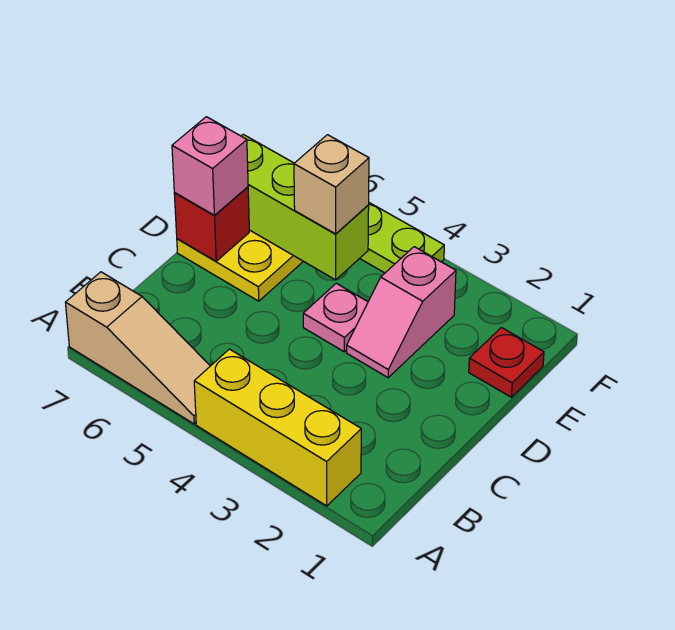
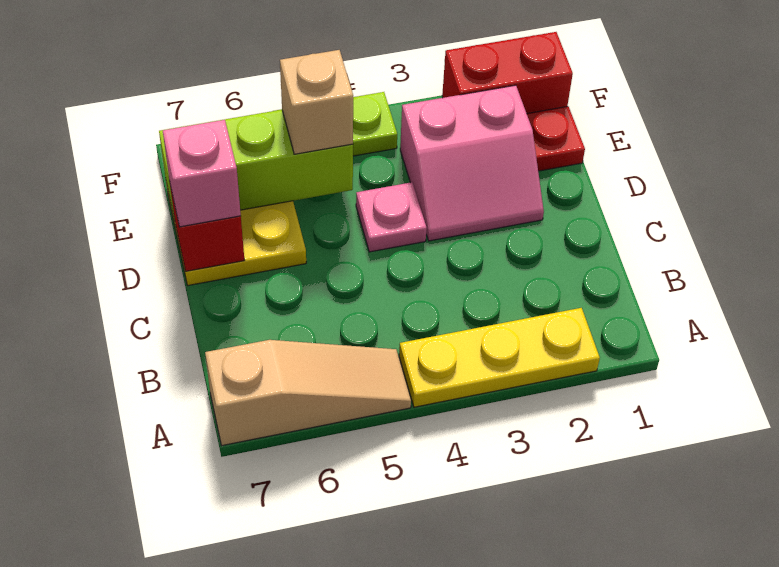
yellow brick A2:A4 level 1 -> yellow plate A2:A4 level 1
pink slope D3:E3 level 1 top E -> pink slope D2:E3 level 1 top E
none -> red brick F1:F2 level 1

